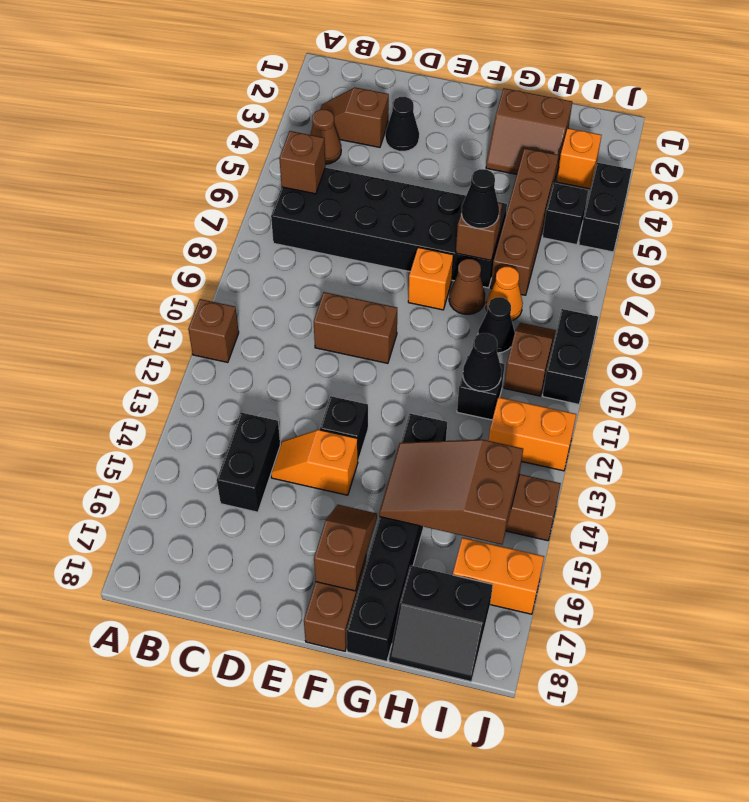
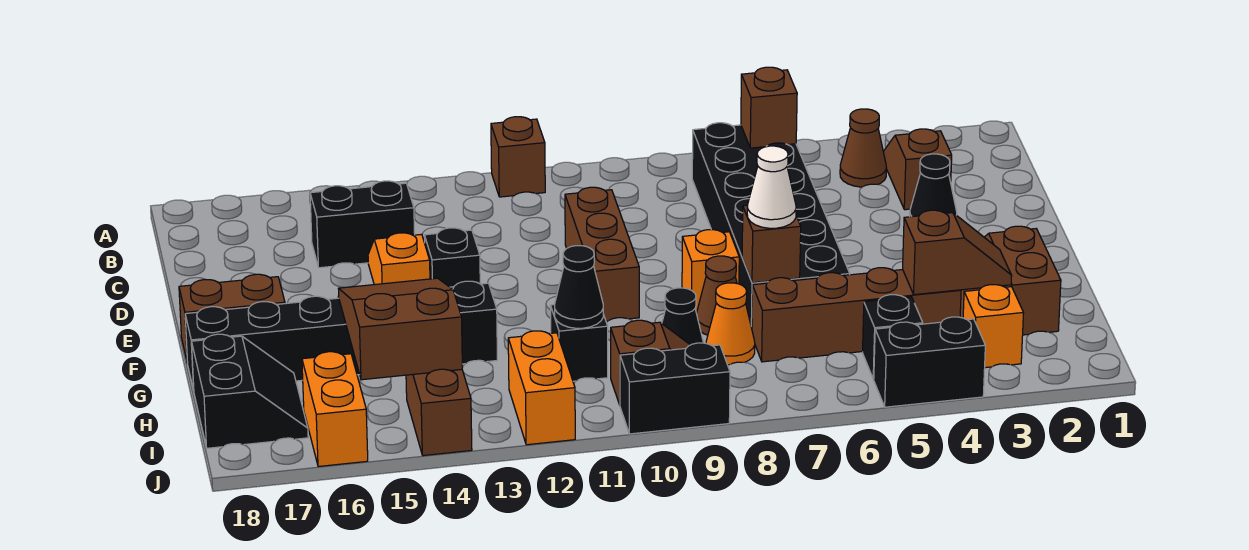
brown brick D10:E10 level 1 -> brown brick D10:F10 level 1
brown slope F16:F17 level 2 top 17 -> brown slope H3:H4 level 2 top 4
black cone G7 level 3 -> white cone G7 level 3
black slope H17:I18 level 1 top 17 -> black slope H17:I18 level 1 top 18

